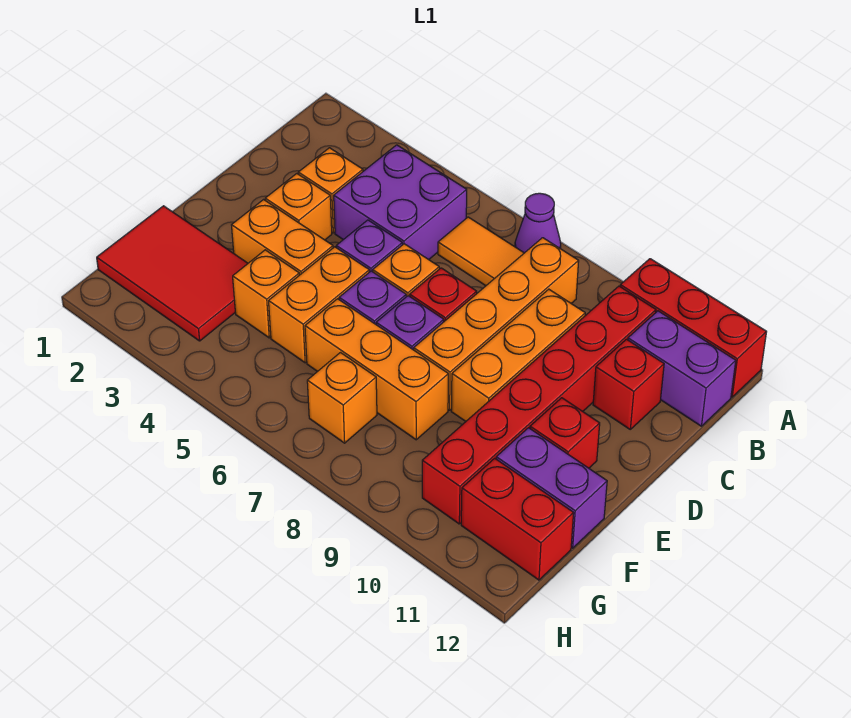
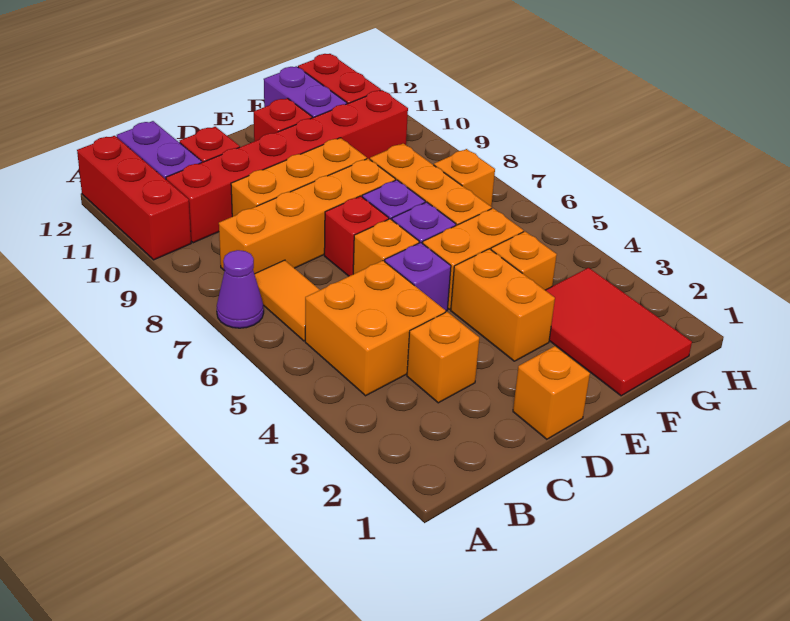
purple brick B4:C5 level 1 -> orange brick B4:C5 level 1
orange brick D3 level 1 -> orange brick D1 level 1

